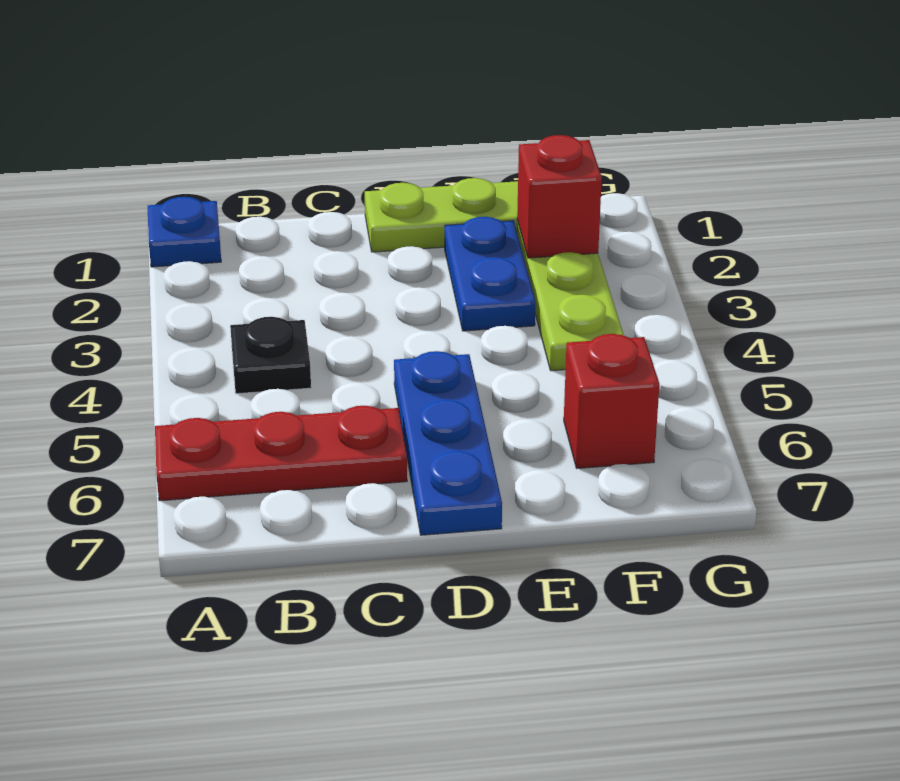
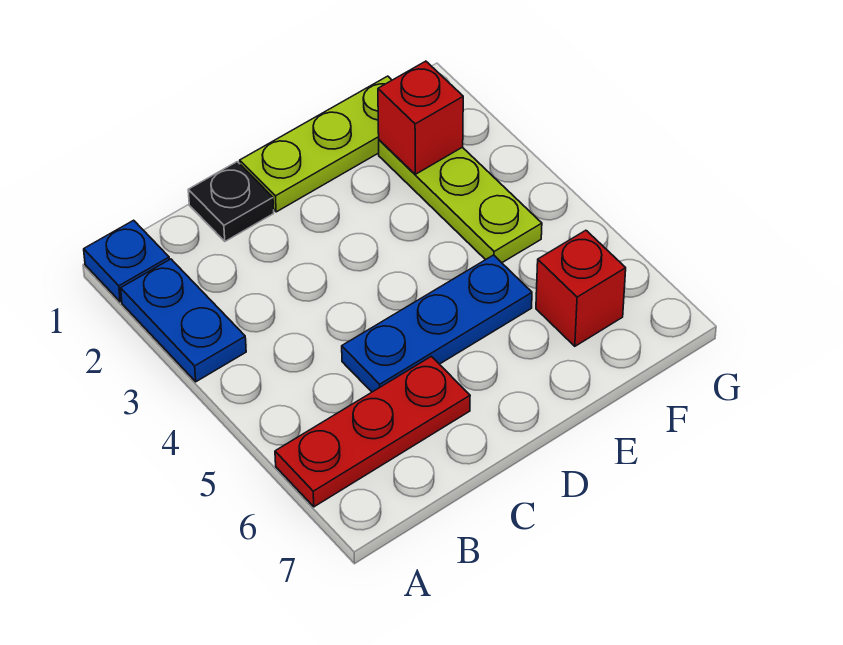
black plate B4 level 1 -> black plate C1 level 1
blue plate D5:D7 level 1 -> blue plate C5:E5 level 1
blue plate E2:E3 level 1 -> blue plate A2:A3 level 1

